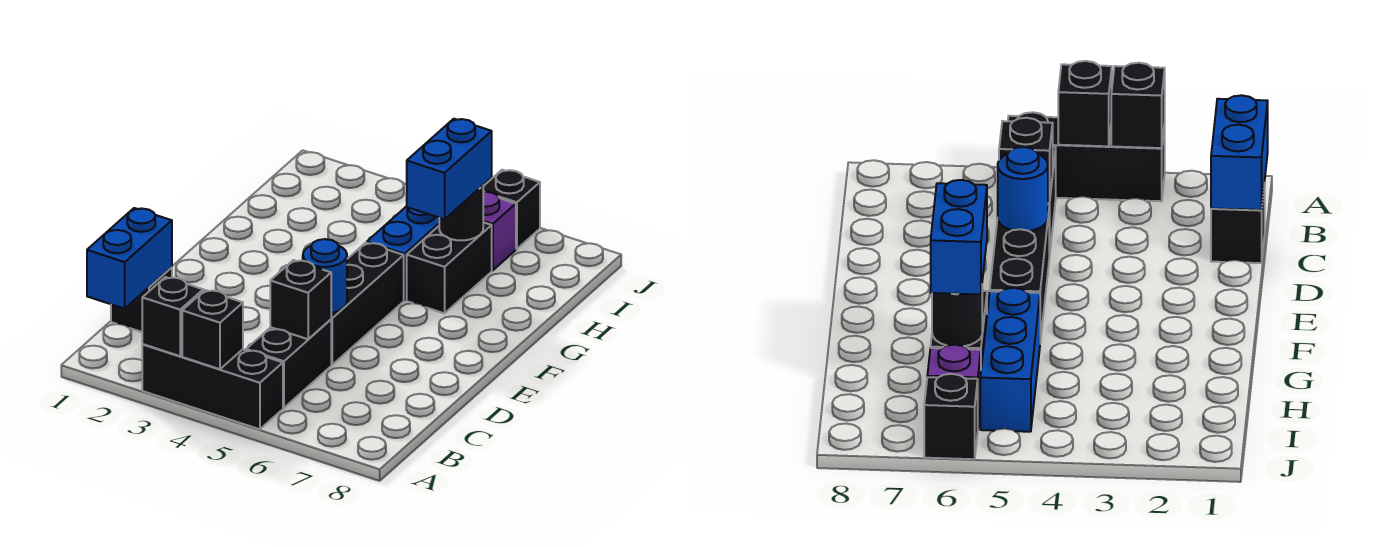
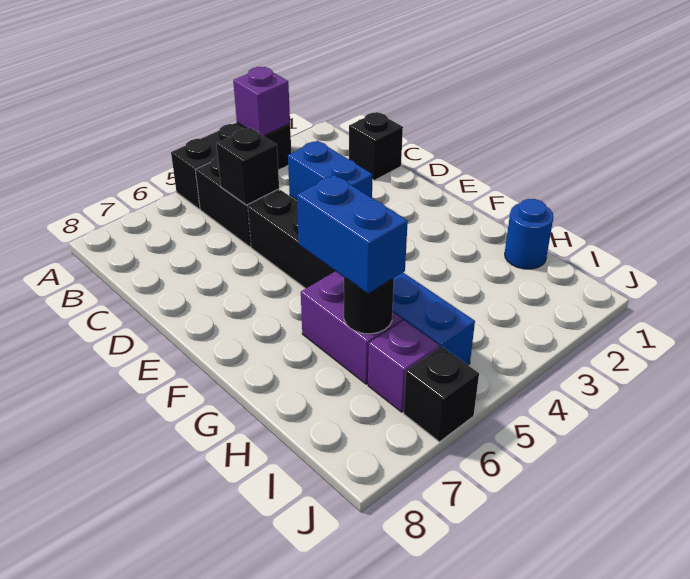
black brick A3 level 2 -> purple brick A3 level 2
black brick A4 level 2 -> none
blue brick B1:C1 level 2 -> blue brick C3:D3 level 1
blue round brick D5 level 2 -> blue round brick H1 level 1
black brick G6:H6 level 1 -> purple brick G6:H6 level 1

